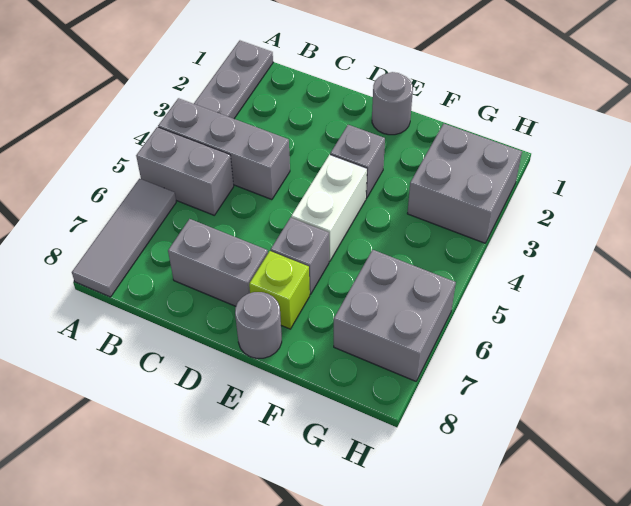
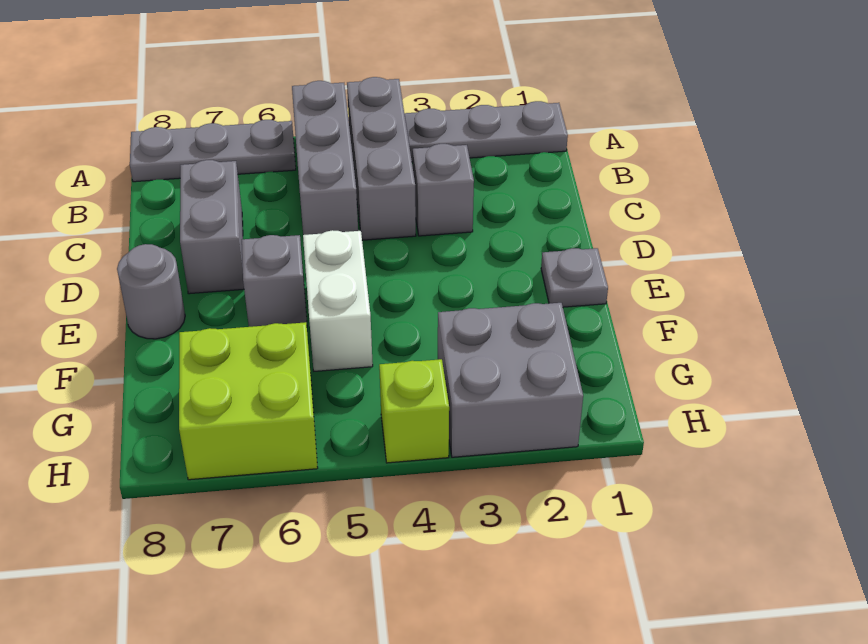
grey brick A5:B5 level 1 -> grey brick A5:C5 level 1
grey tile A6:A8 level 1 -> grey plate A6:A8 level 1
grey round brick E1 level 1 -> grey plate E1 level 1
grey brick E3 level 1 -> grey brick C3 level 1
white brick E4:E5 level 1 -> white brick E5:F5 level 1
lime brick E7 level 1 -> lime brick H4 level 1
grey brick G6:H7 level 1 -> lime brick G6:H7 level 1

